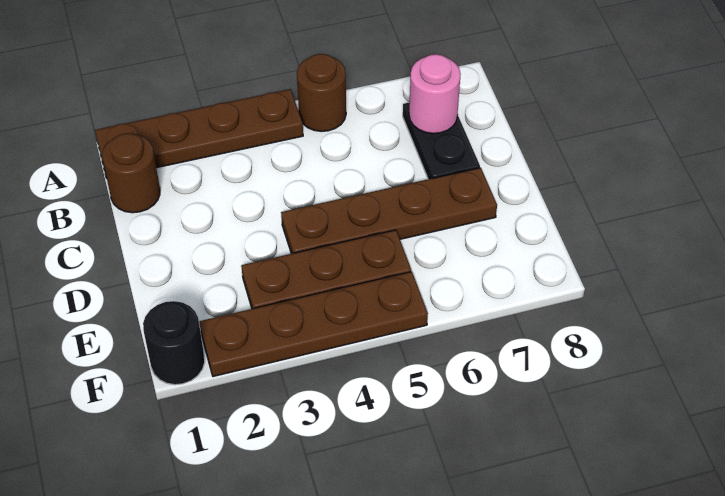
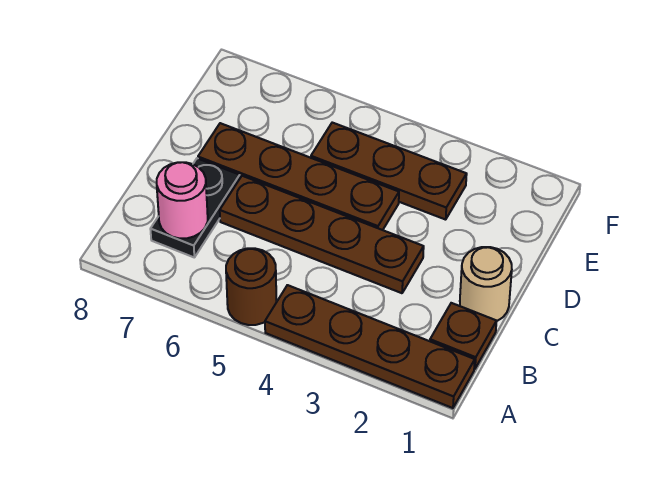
brown round brick B1 level 1 -> brown plate B1 level 1
none -> tan round brick C1 level 1
black round brick F1 level 1 -> none
brown plate F2:F5 level 1 -> brown plate C3:C6 level 1

